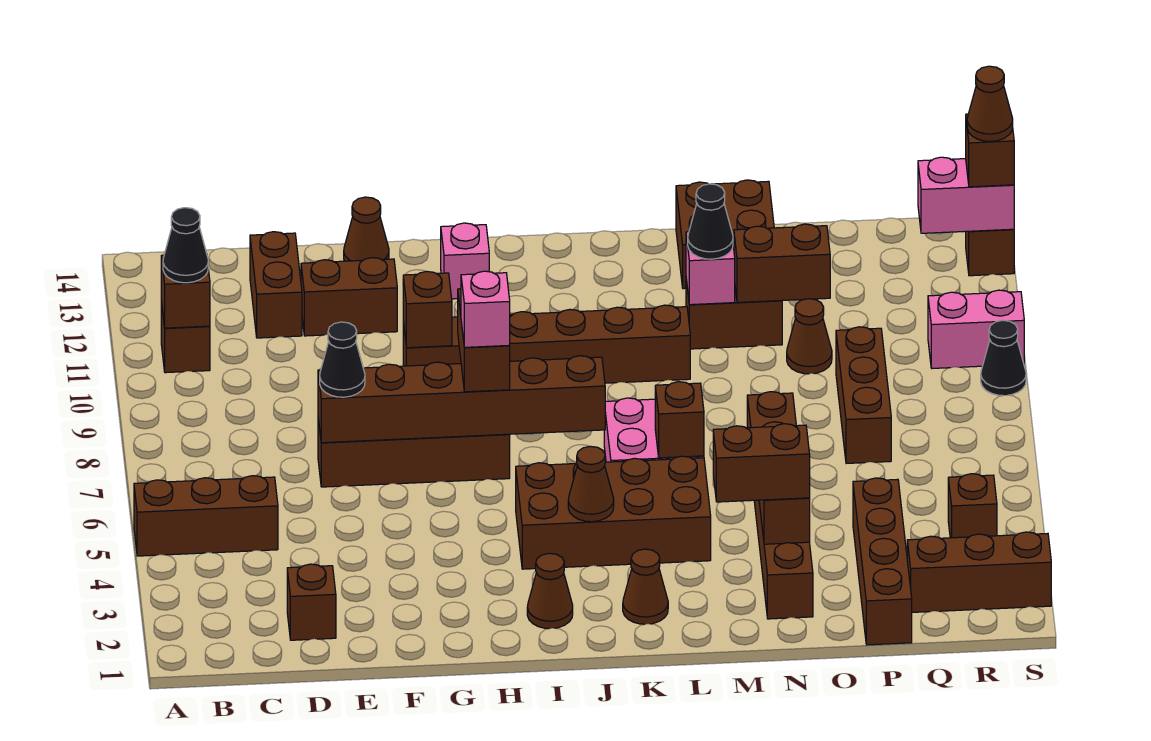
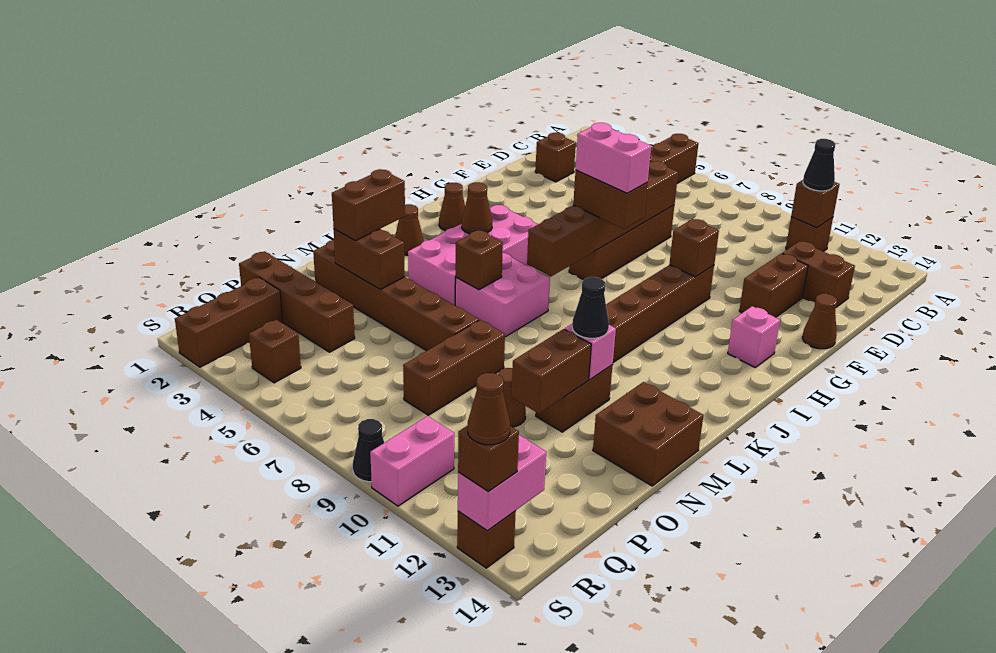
black cone E7 level 3 -> none
pink brick H7 level 4 -> pink brick H7:H8 level 4
brown brick I4:L5 level 1 -> pink brick I4:L5 level 1
brown brick P7:P9 level 1 -> brown brick N8:P8 level 1

